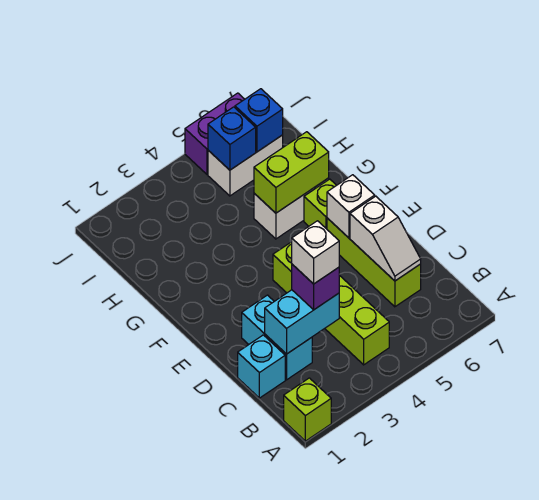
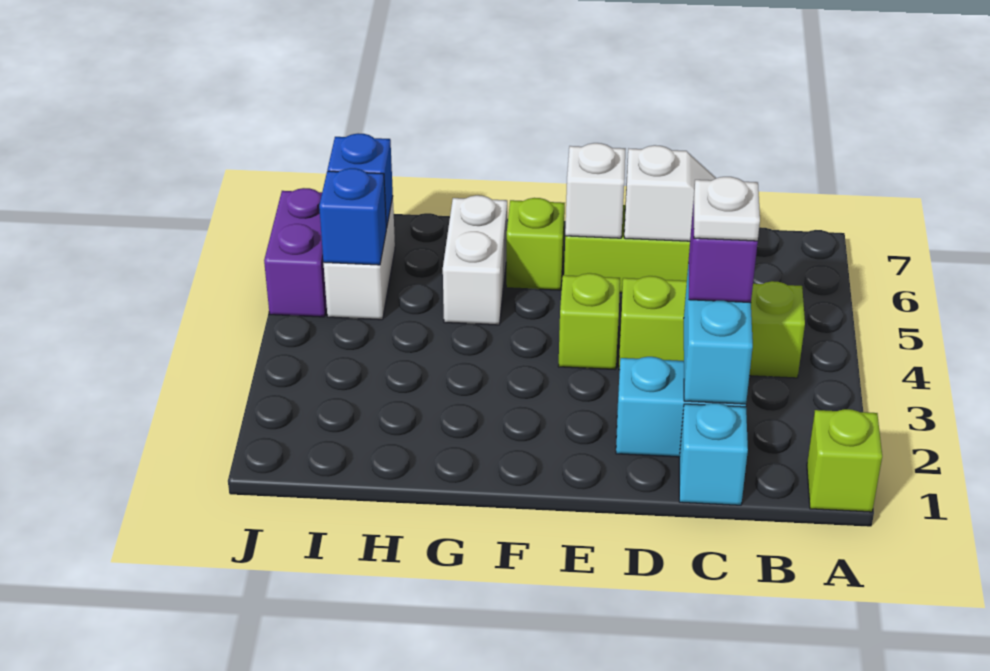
white brick C3 level 4 -> white plate C3 level 4
lime brick G5:G6 level 2 -> none

